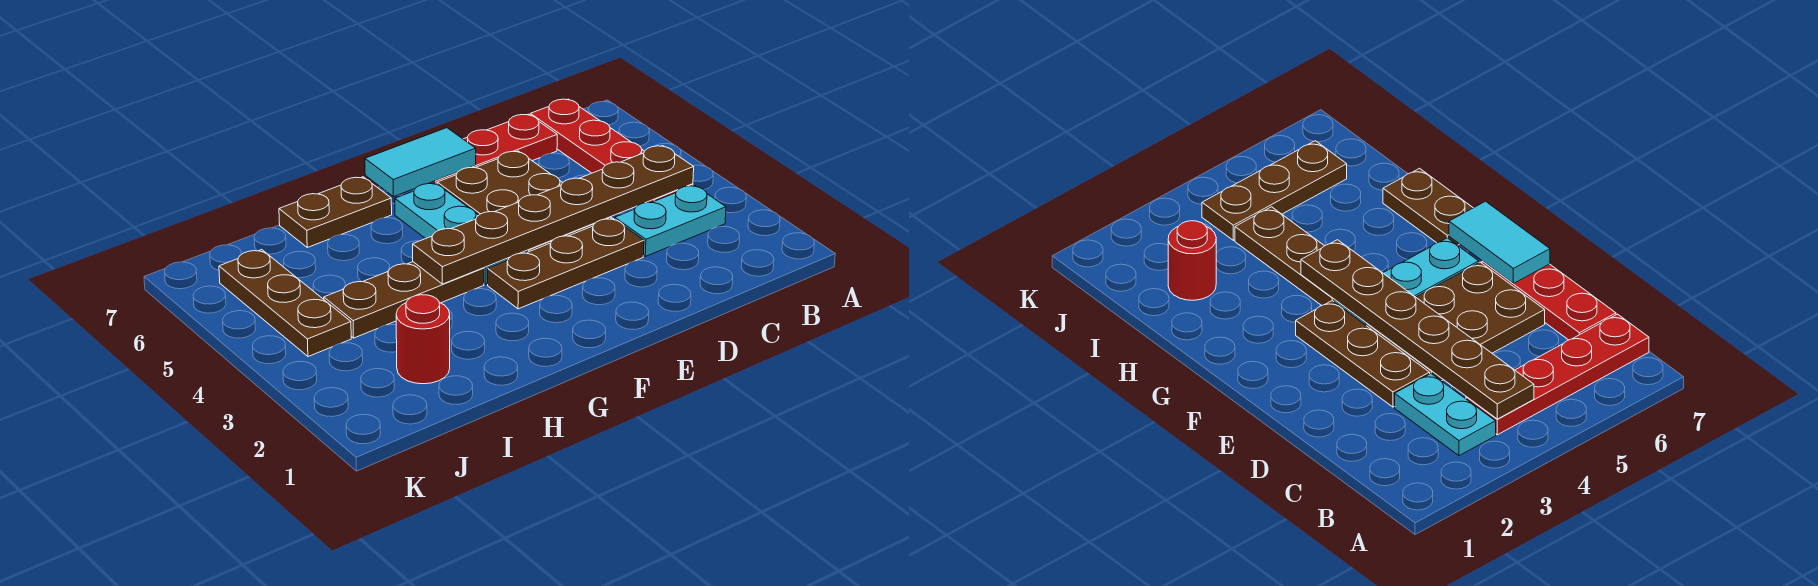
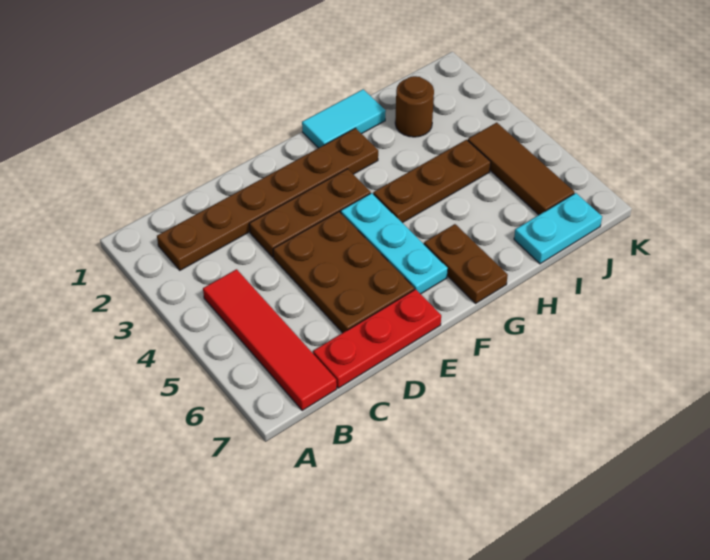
cyan plate B3:C3 level 1 -> cyan plate I7:J7 level 1
red plate B4:B7 level 1 -> red tile B4:B7 level 1
brown plate B4:G4 level 2 -> brown plate B2:G2 level 1
cyan tile E7:F7 level 2 -> cyan tile G1:H1 level 1
brown plate G7:H7 level 1 -> brown plate G6:G7 level 1
red round brick I2 level 1 -> brown round brick I2 level 1
brown plate J4:J6 level 1 -> brown tile J4:J6 level 1

